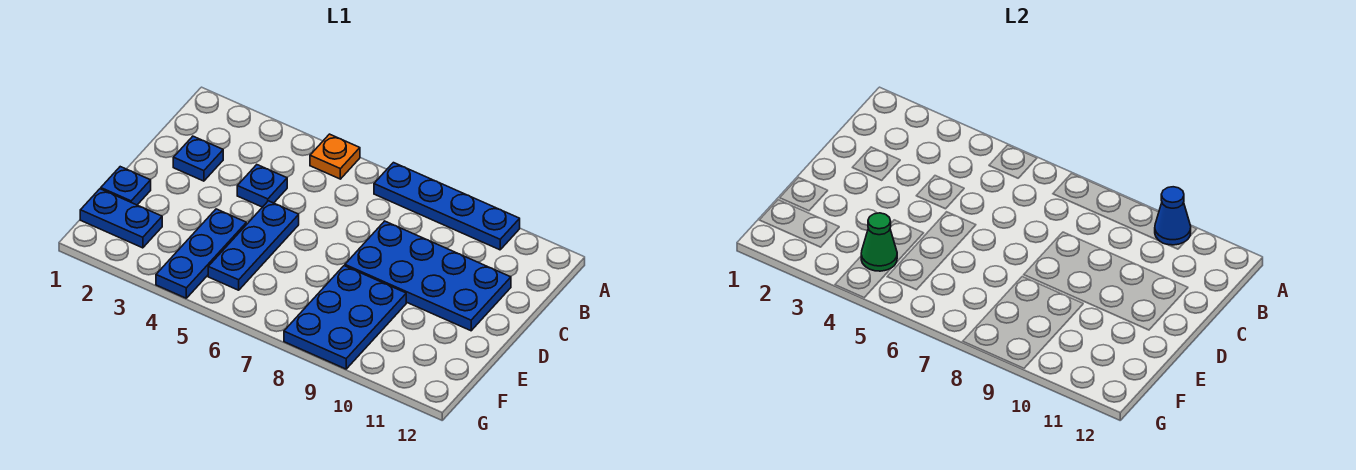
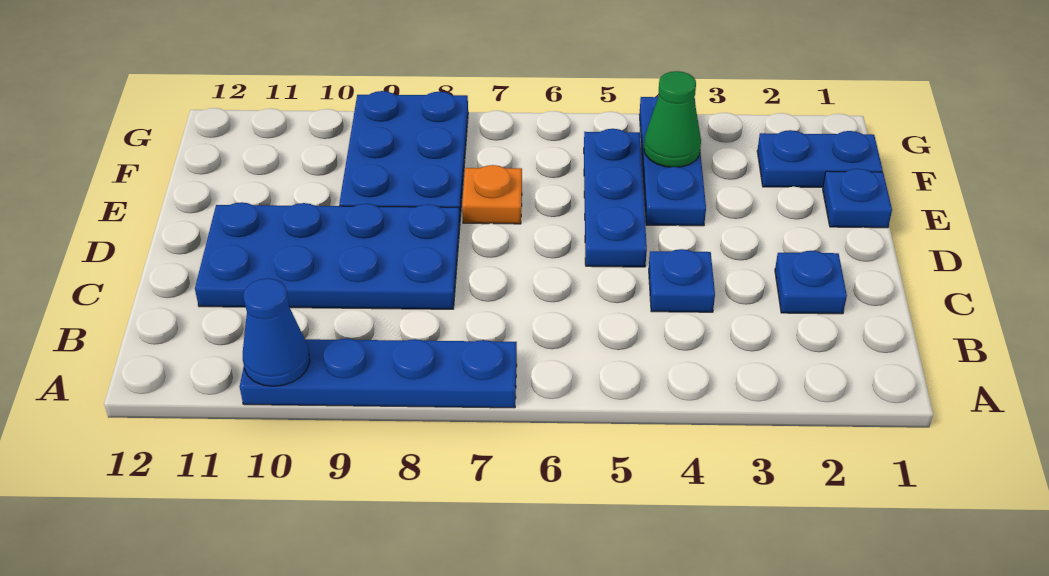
orange plate A5 level 1 -> orange plate E7 level 1

